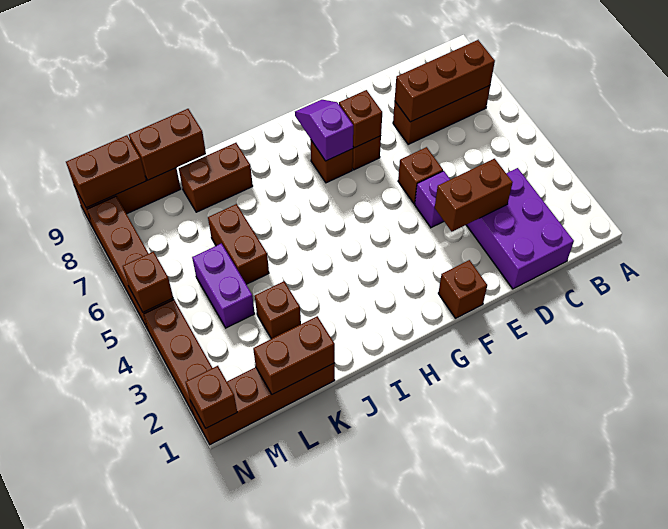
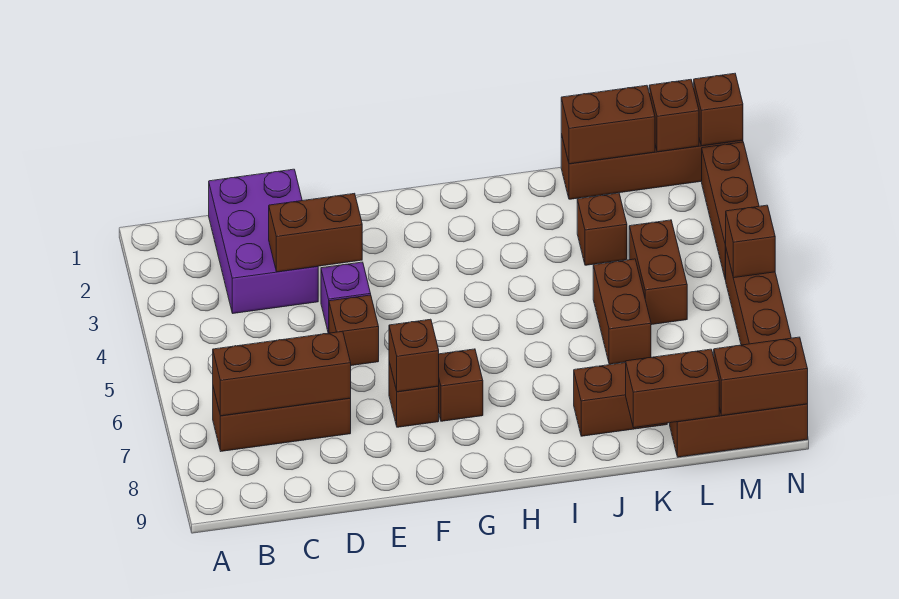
brown brick F1 level 1 -> brown brick M1 level 2
purple slope G7:G8 level 2 top 7 -> none
purple brick L4:L5 level 1 -> brown brick L4:L5 level 1

